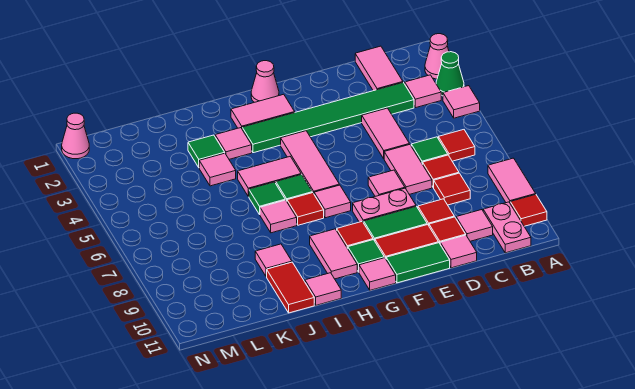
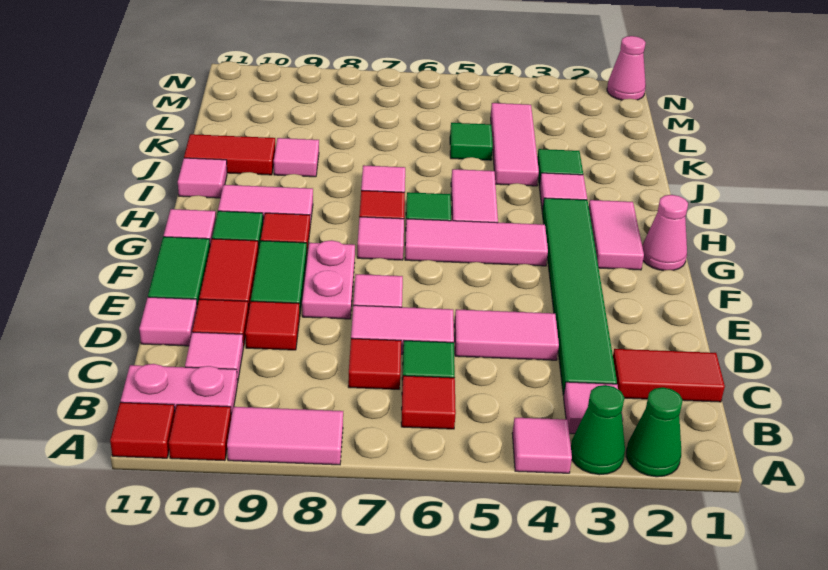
pink cone A2 level 1 -> green cone A2 level 1
pink tile C1:C2 level 1 -> red tile C1:C2 level 1
red tile C8 level 1 -> red tile A11 level 1
green tile I6 level 1 -> green tile K5 level 1
pink tile J4 level 1 -> pink tile J4:L4 level 1

